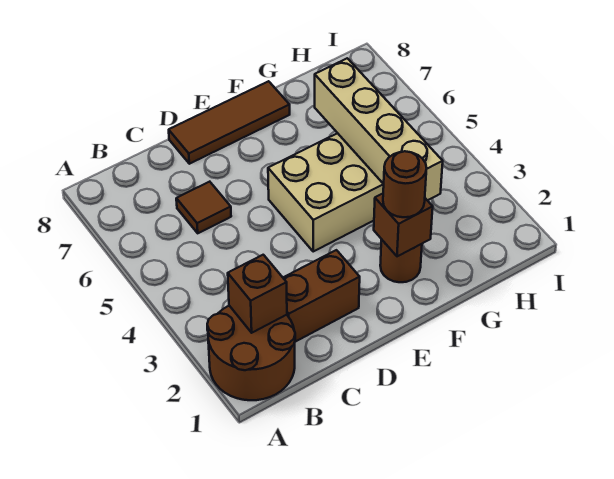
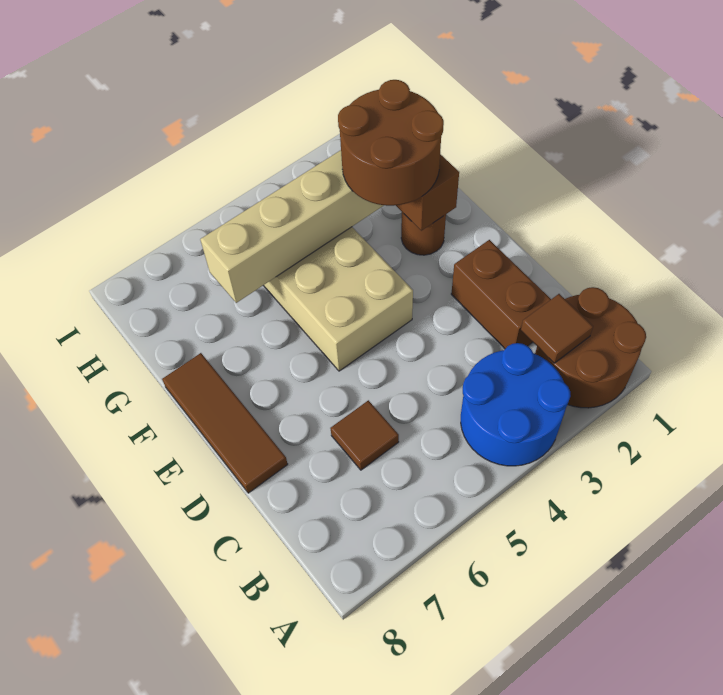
none -> blue round brick A3:B4 level 1
brown brick B2 level 2 -> brown tile B2 level 2
brown round brick F2 level 3 -> brown round brick F2:G3 level 3

